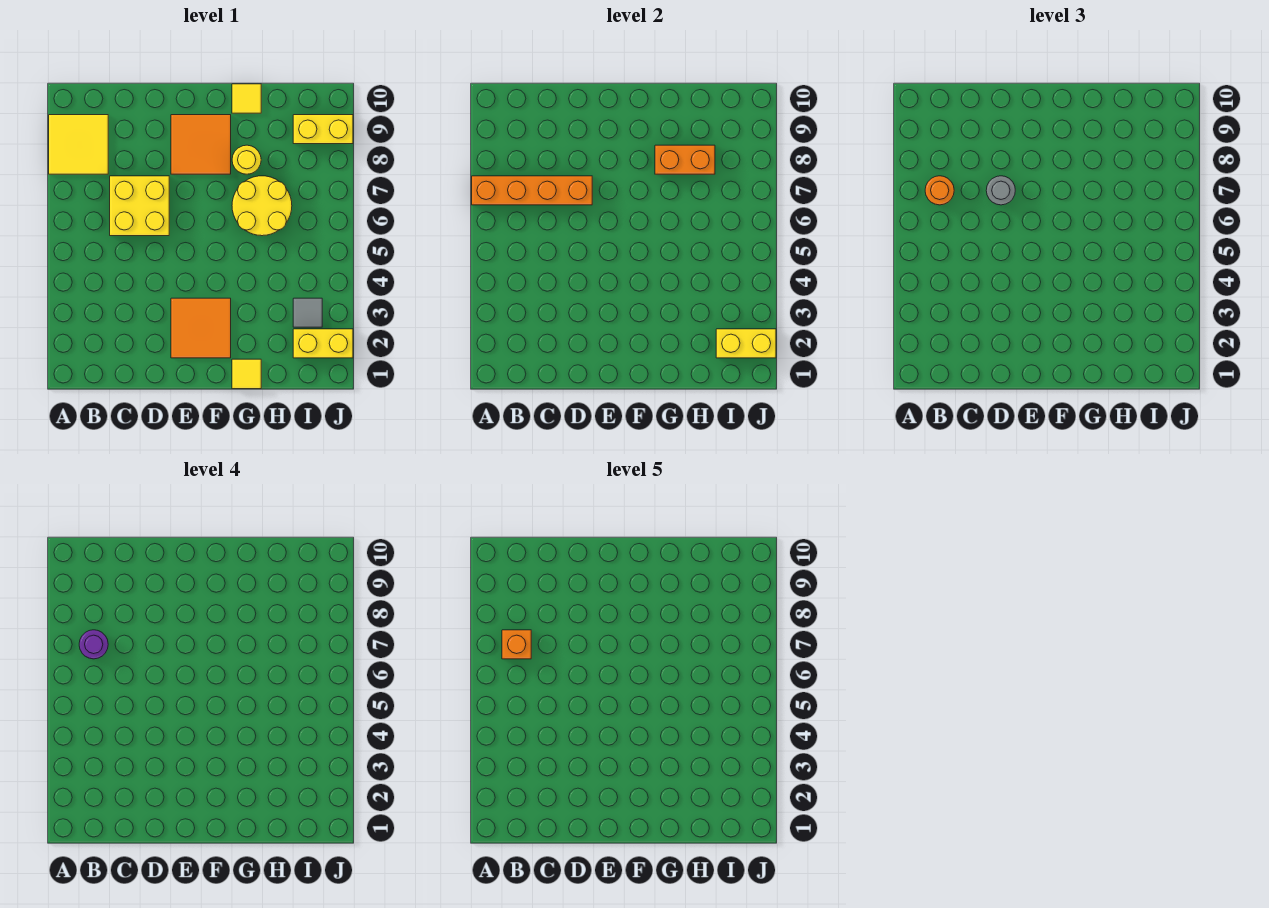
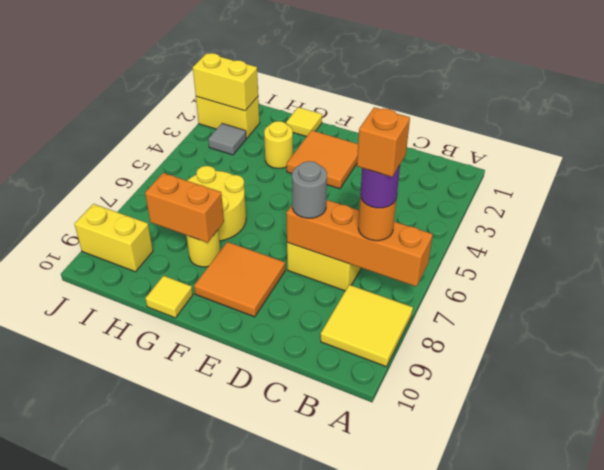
none -> yellow round brick G3 level 1

